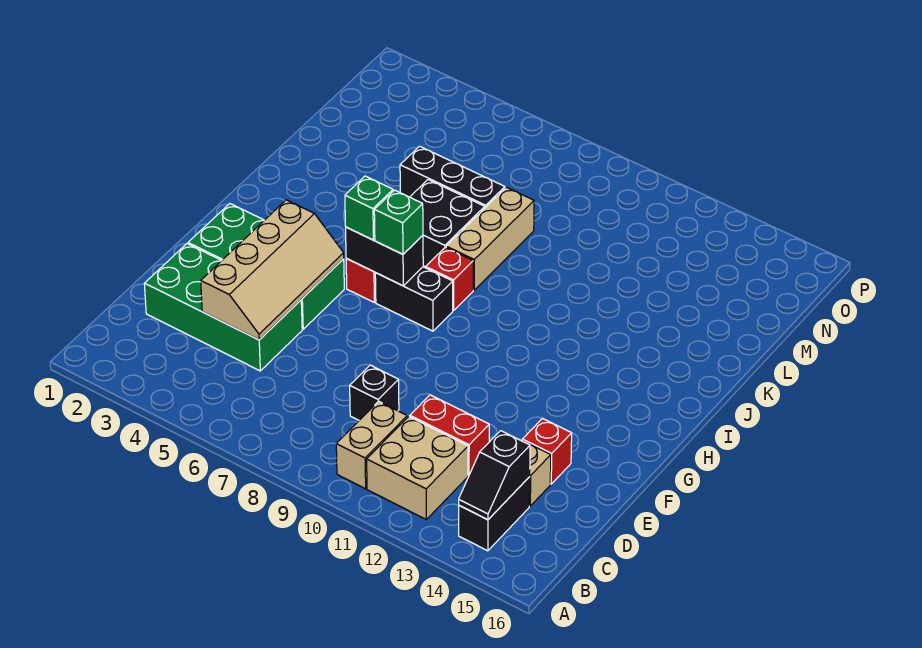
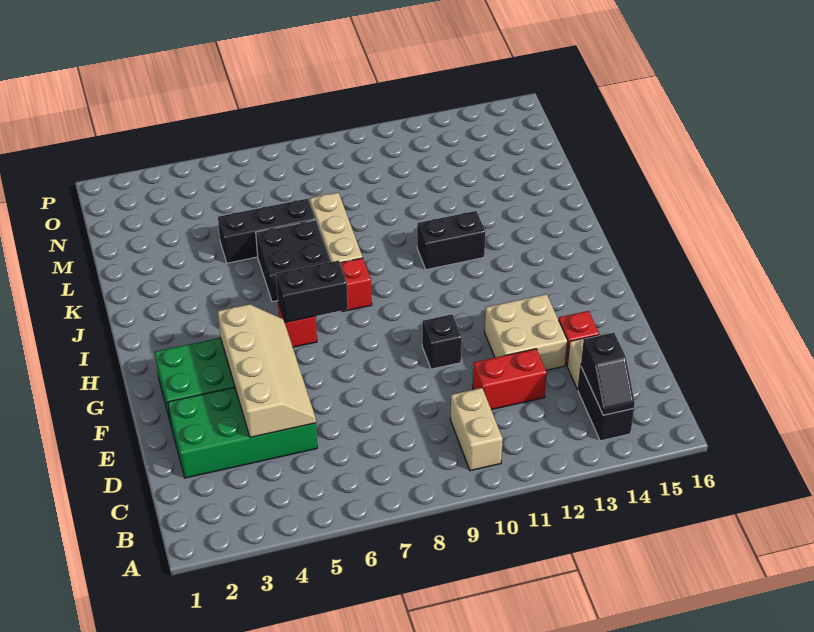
tan brick B11:C12 level 1 -> tan brick E12:F13 level 1
black brick D9 level 1 -> black brick F10 level 1
green brick H6 level 3 -> none
black brick H7:H8 level 1 -> black brick J11:J12 level 1
green brick H7 level 3 -> none

